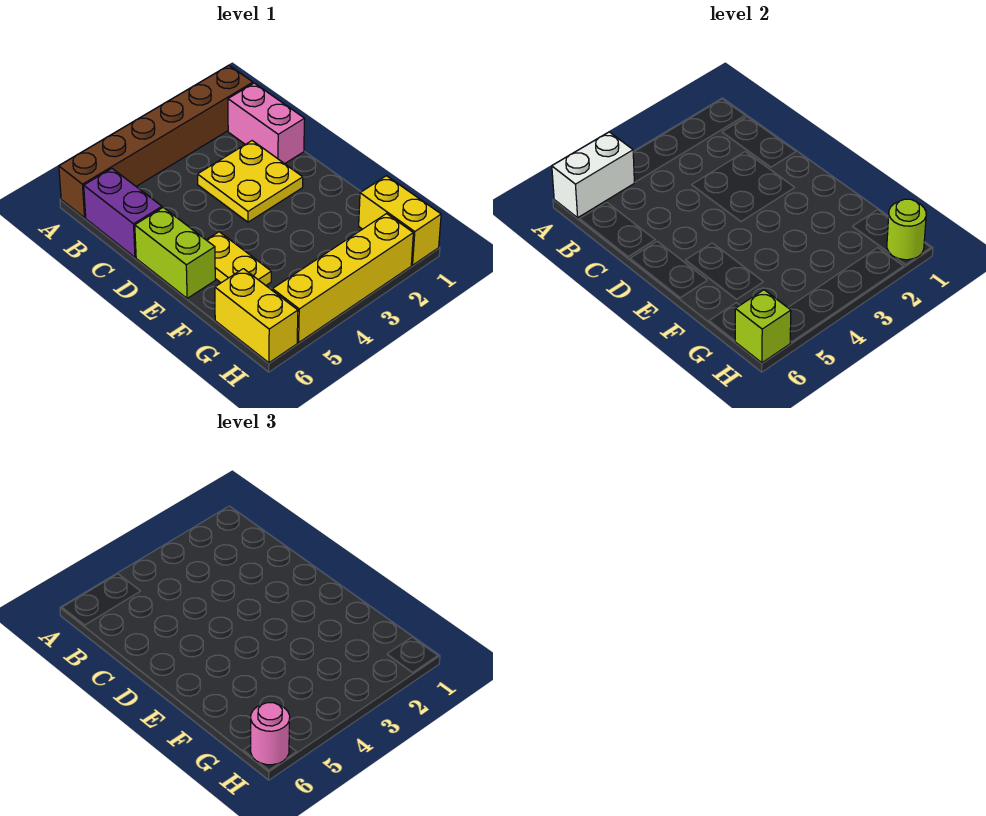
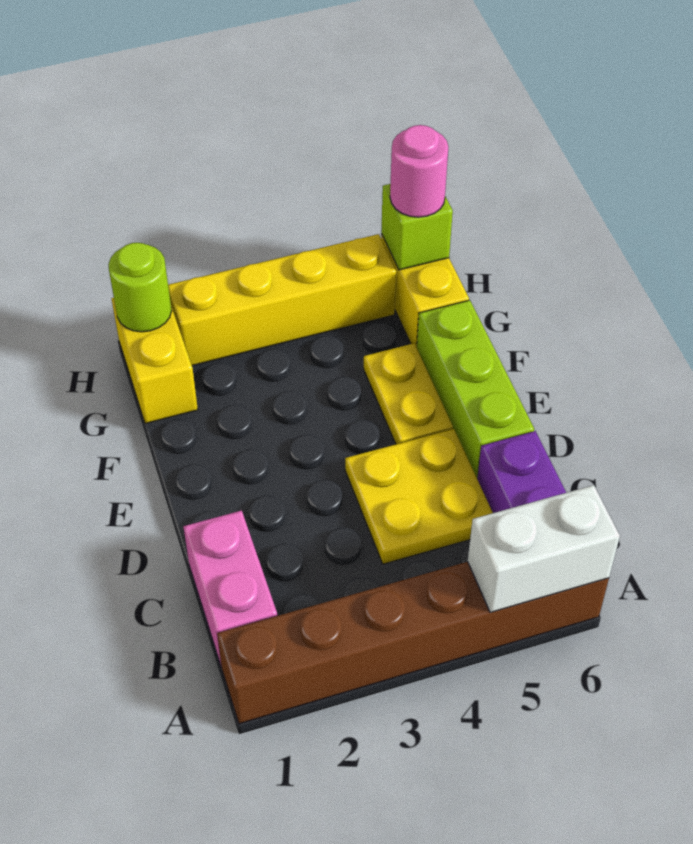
yellow plate C2:D3 level 1 -> yellow plate C4:D5 level 1
lime brick D6:E6 level 1 -> lime brick D6:F6 level 1

